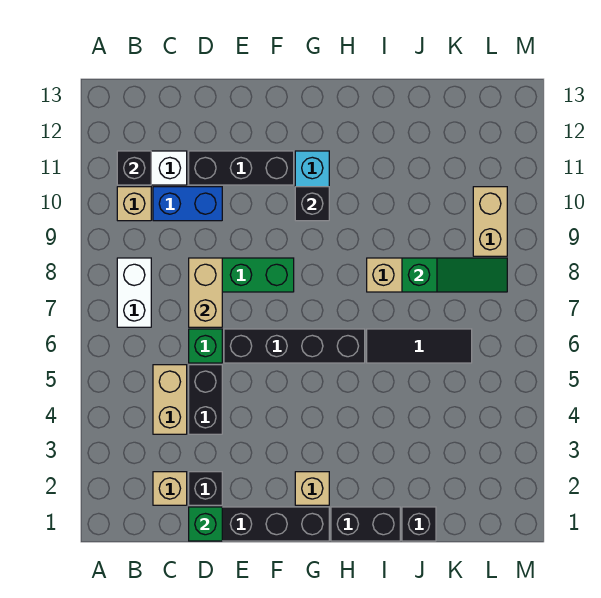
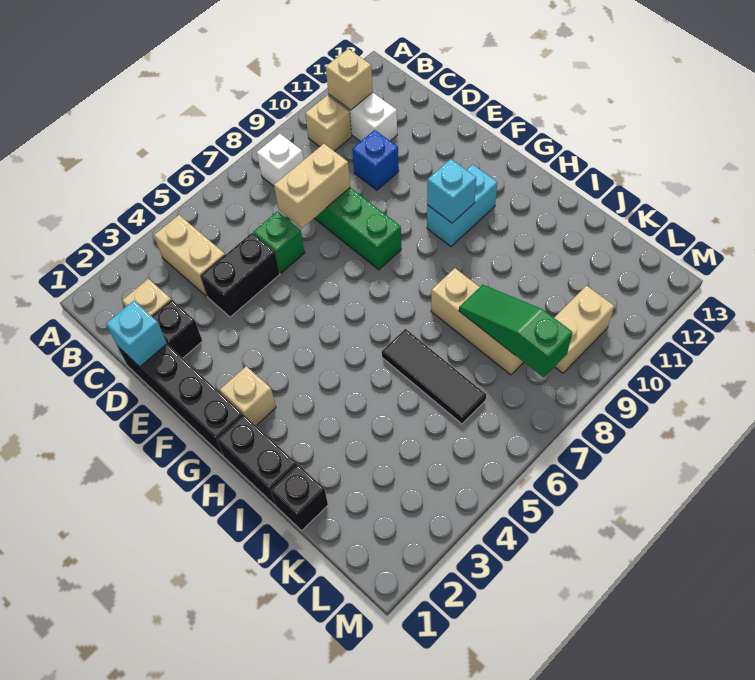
white brick B7:B8 level 1 -> white brick B8 level 1
black brick B11 level 2 -> tan brick B11 level 2
tan brick C4:C5 level 1 -> tan brick B4:C4 level 1
blue brick C10:D10 level 1 -> blue brick D10 level 1
green brick D1 level 2 -> cyan brick D1 level 2
black brick D11:F11 level 1 -> none
black brick E6:H6 level 1 -> none
black brick G10 level 2 -> cyan brick G10 level 2
green slope J8:L8 level 2 top J -> green slope J8:L8 level 2 top L

